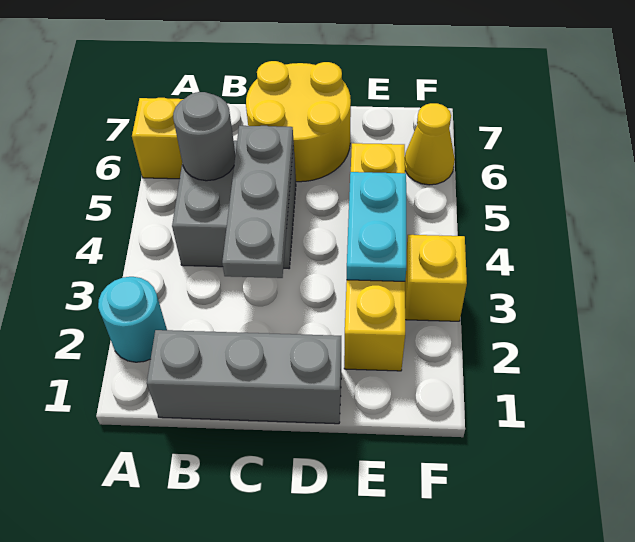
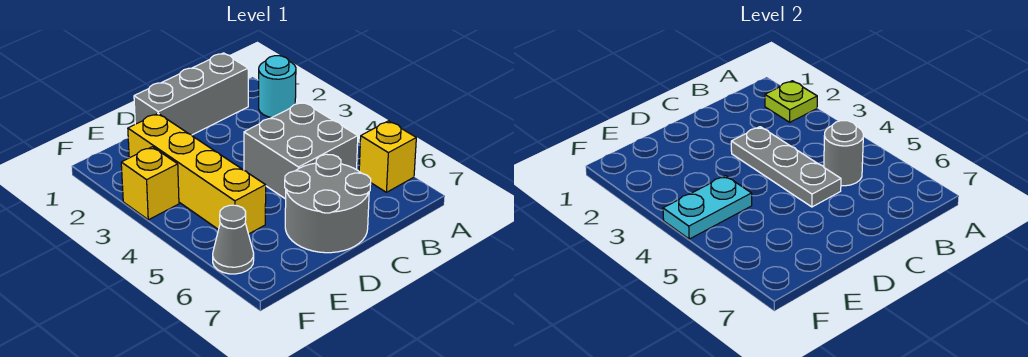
none -> lime plate A2 level 2
yellow round brick C6:D7 level 1 -> grey round brick C6:D7 level 1
cyan plate E3:E4 level 2 -> cyan plate E4:F4 level 2
yellow cone F6 level 1 -> grey cone F6 level 1

